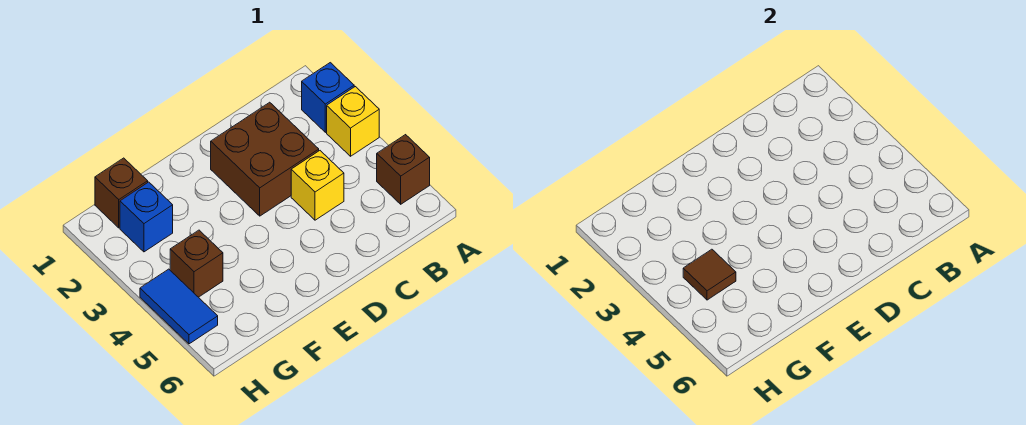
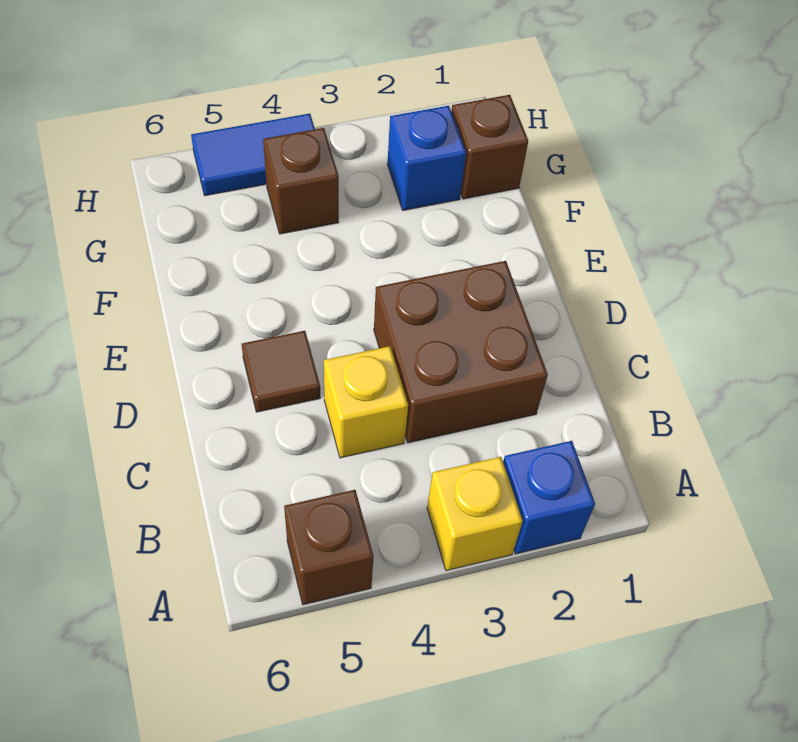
brown tile G4 level 2 -> brown tile D5 level 1

